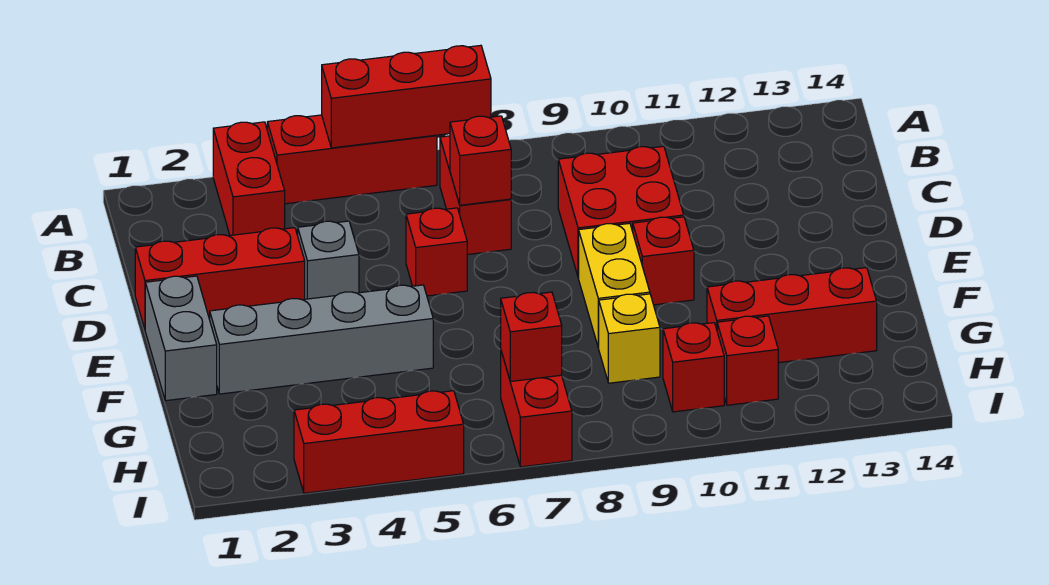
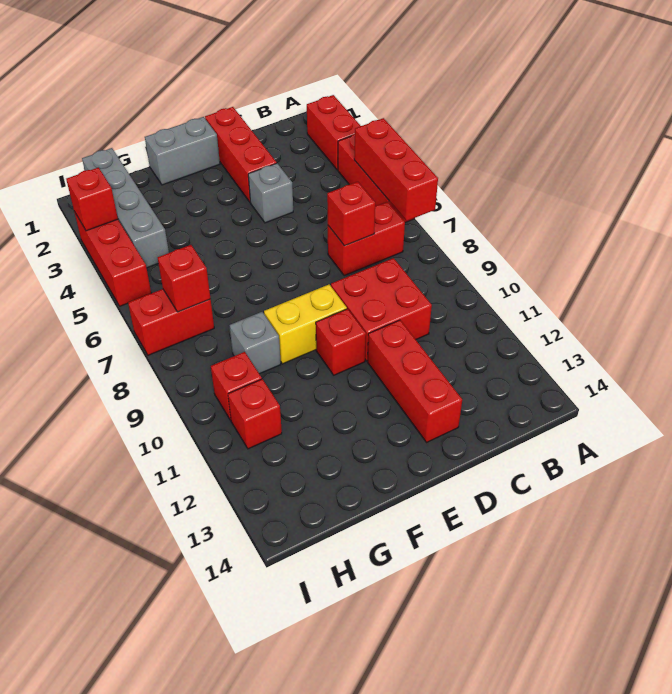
red brick A3:B3 level 1 -> red brick A2:A3 level 1
red brick D6 level 1 -> red brick I3 level 2
grey brick F2:F5 level 1 -> grey brick H1:H4 level 1
yellow brick G9 level 1 -> grey brick G9 level 1
red brick G11:G13 level 1 -> red brick D11:D13 level 1

